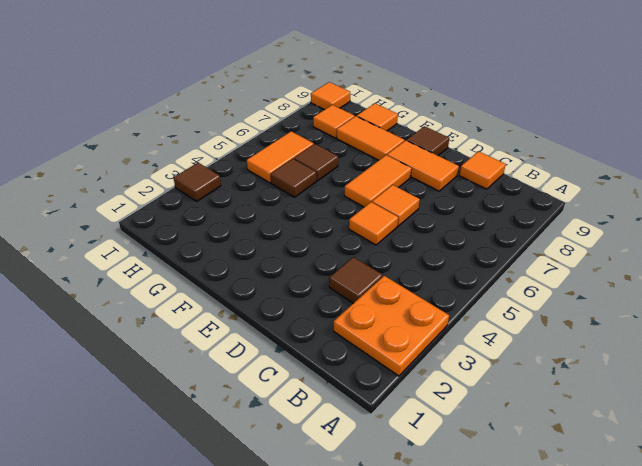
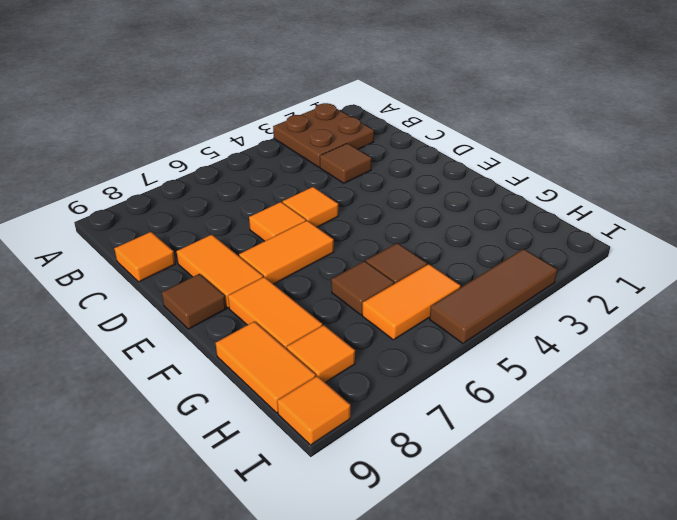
orange plate A2:B3 level 1 -> brown plate A2:B3 level 1
orange tile G9 level 1 -> orange tile G9:H9 level 1
brown tile I3 level 1 -> brown tile I3:I5 level 1

